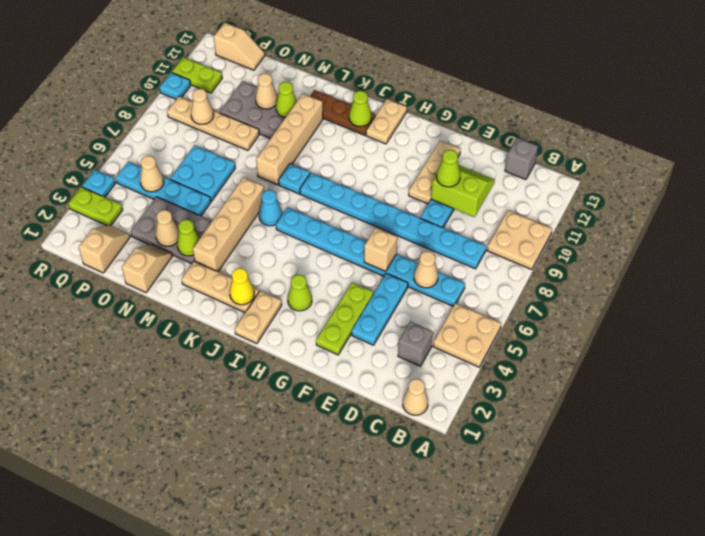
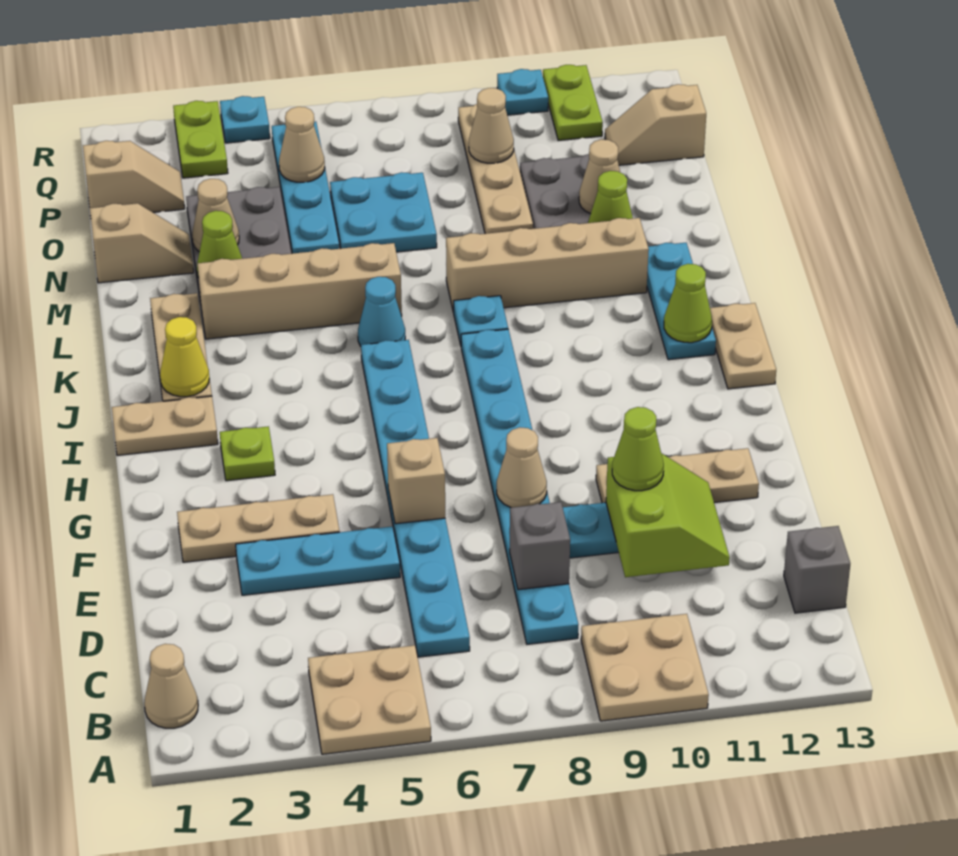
grey brick C3 level 1 -> grey brick D8 level 2
tan cone D6 level 2 -> tan cone F8 level 2
lime plate F2:F4 level 1 -> tan plate F2:F4 level 1
lime cone H3 level 1 -> lime plate H3 level 1
tan plate I12:I13 level 1 -> tan plate I13:J13 level 1
brown plate J12:L12 level 1 -> cyan plate J12:L12 level 1
tan slope P13:Q13 level 1 top Q -> tan slope P12:P13 level 1 top 13

